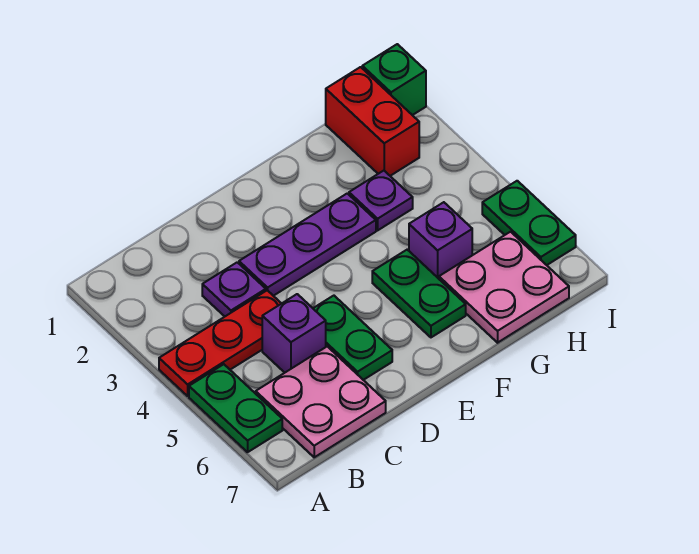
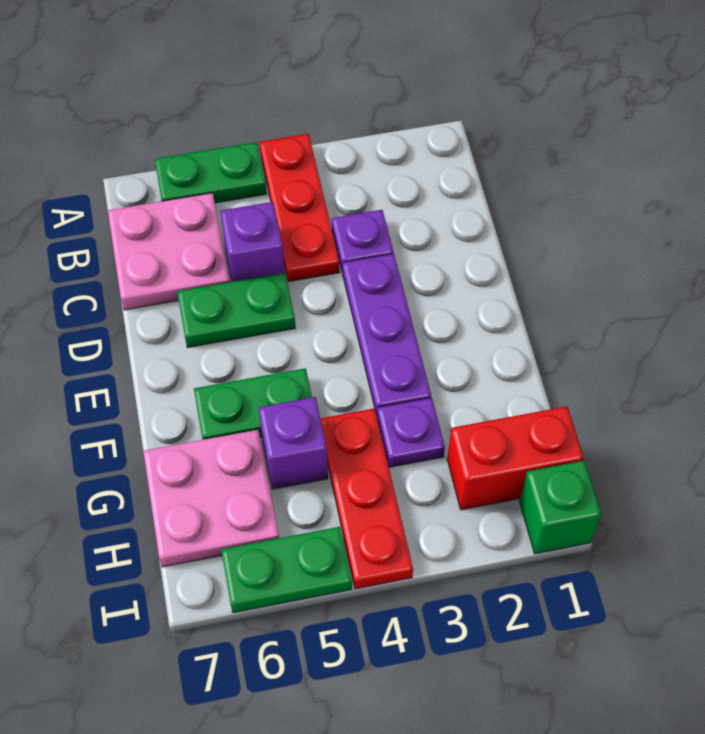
none -> red plate G4:I4 level 1

